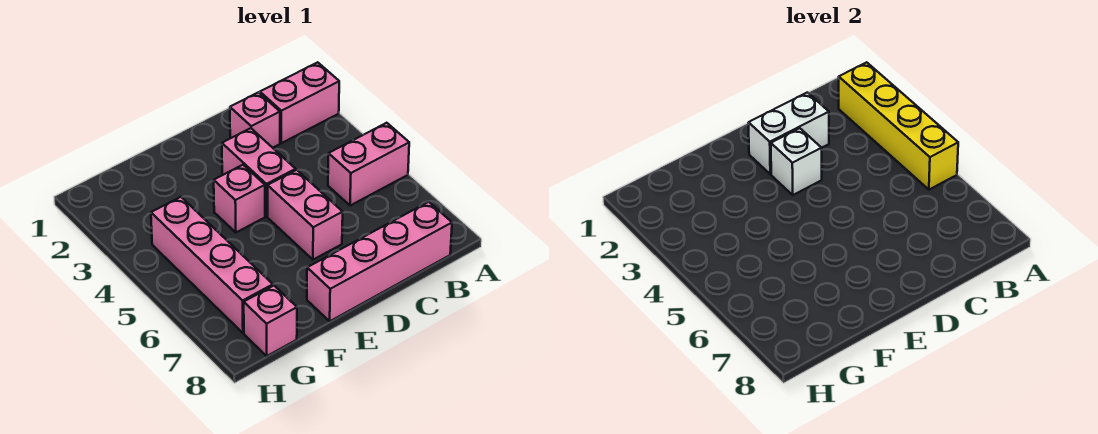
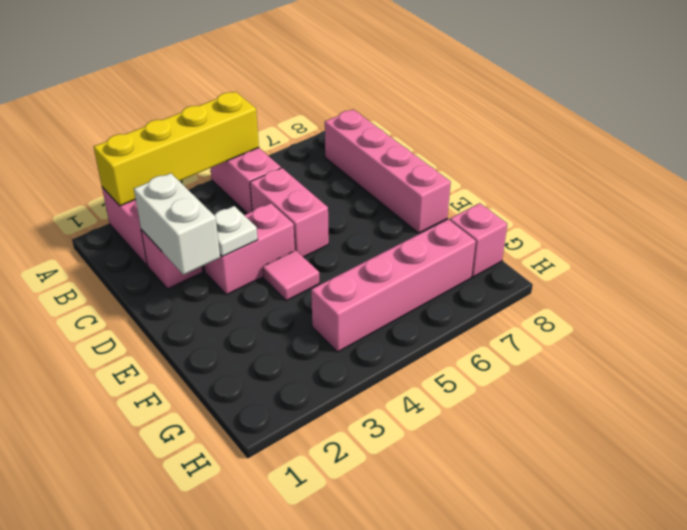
white brick D3 level 2 -> white plate D3 level 2
pink brick D5:D6 level 1 -> pink brick C5:D5 level 1
pink brick E4 level 1 -> pink tile E4 level 1

